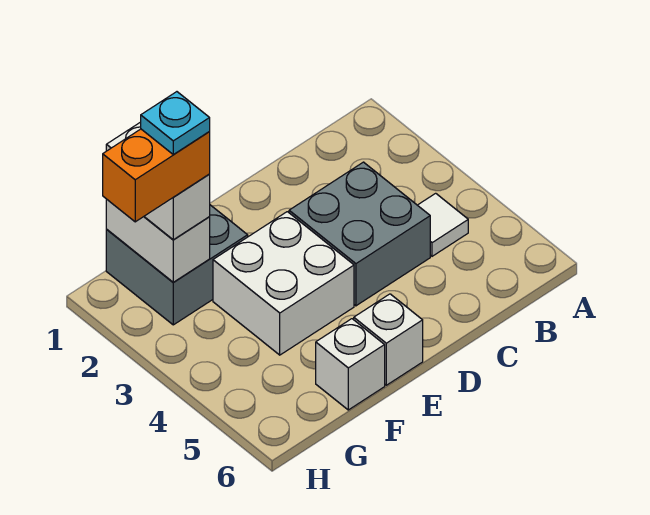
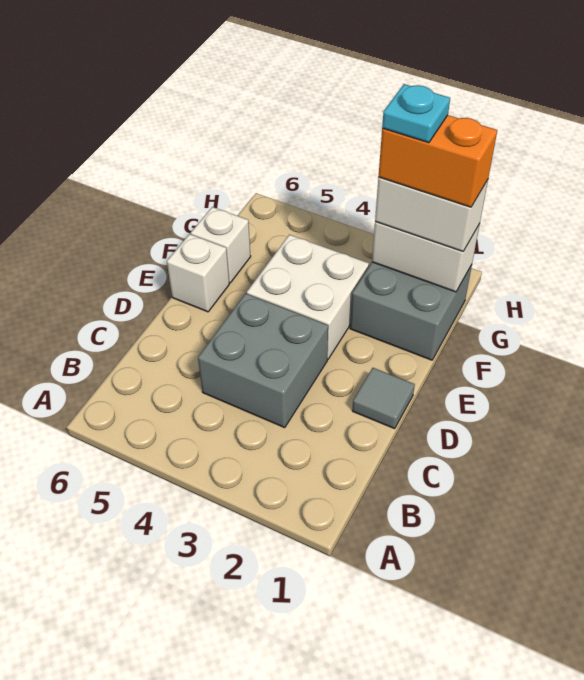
white tile B4 level 1 -> none
none -> grey tile D1 level 1
orange brick G2:H2 level 4 -> orange brick G1:G2 level 4

